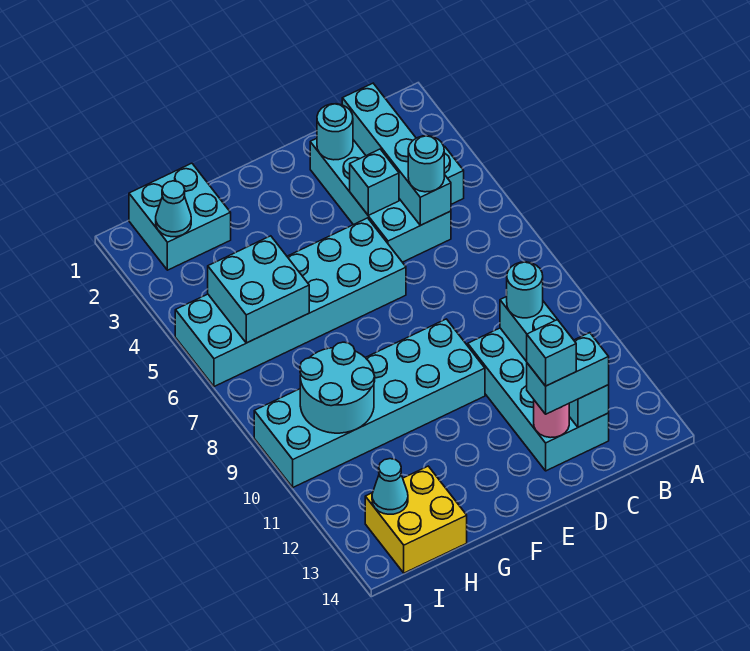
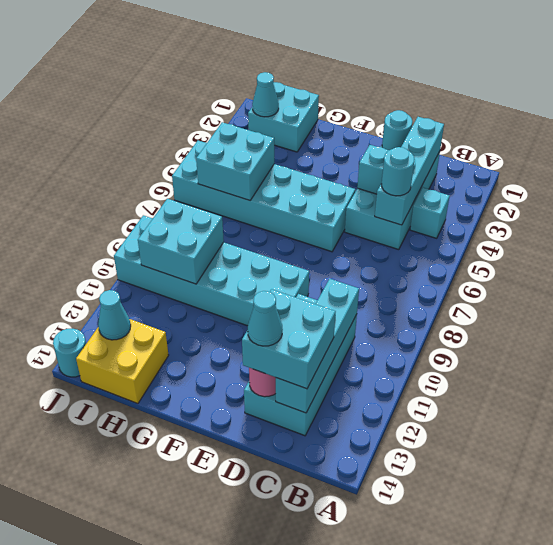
cyan round brick C10 level 3 -> cyan round brick J14 level 1
cyan brick C13:D13 level 3 -> cyan brick C12:D13 level 3
cyan brick D13 level 4 -> cyan cone D13 level 4
cyan round brick H9:I10 level 2 -> cyan brick H9:I10 level 2

